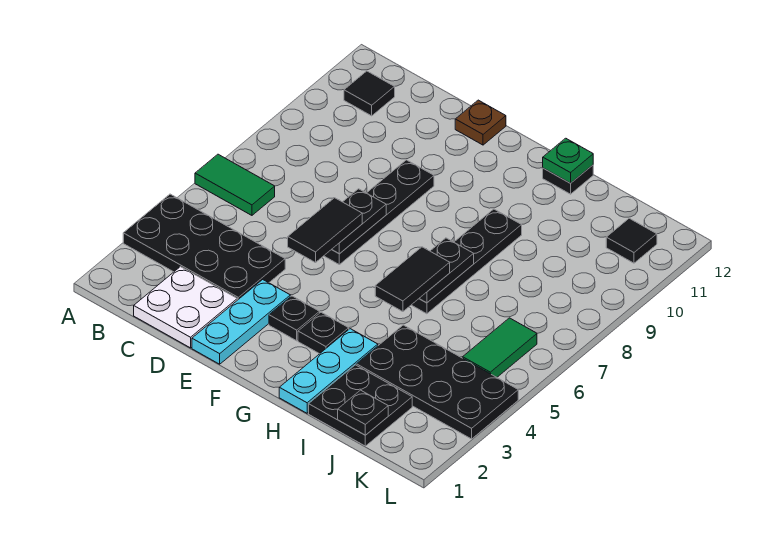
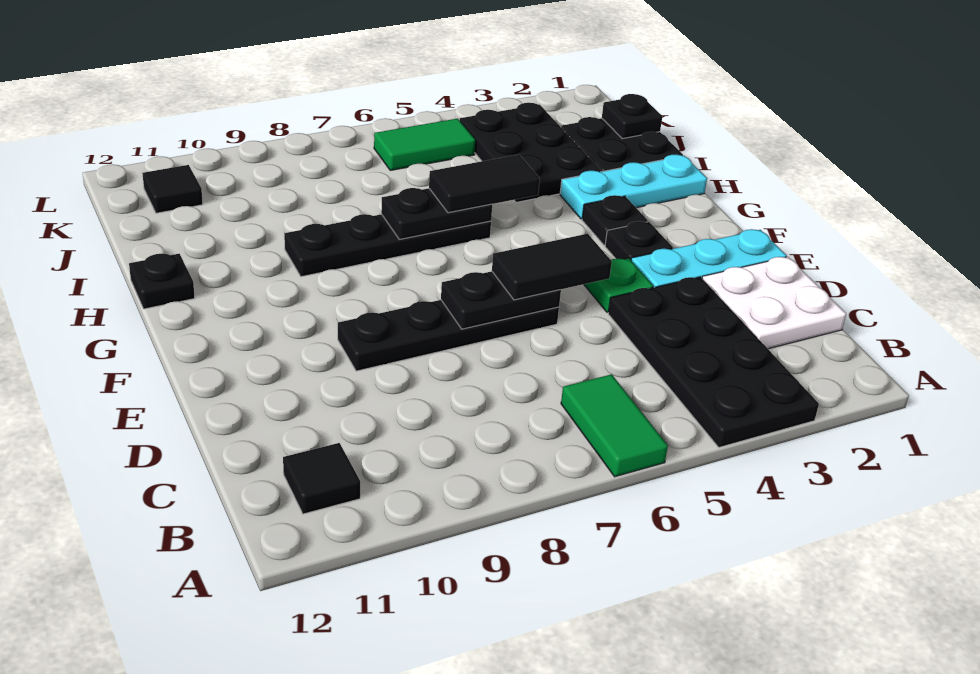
brown plate E12 level 1 -> none
green plate H12 level 2 -> green plate E4 level 1
black plate I3:L4 level 1 -> black plate I3:K4 level 1

